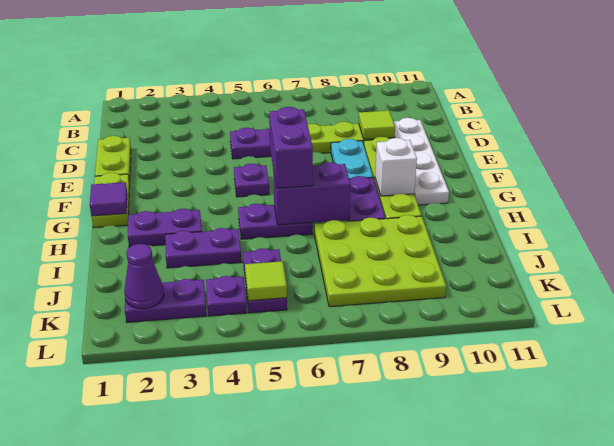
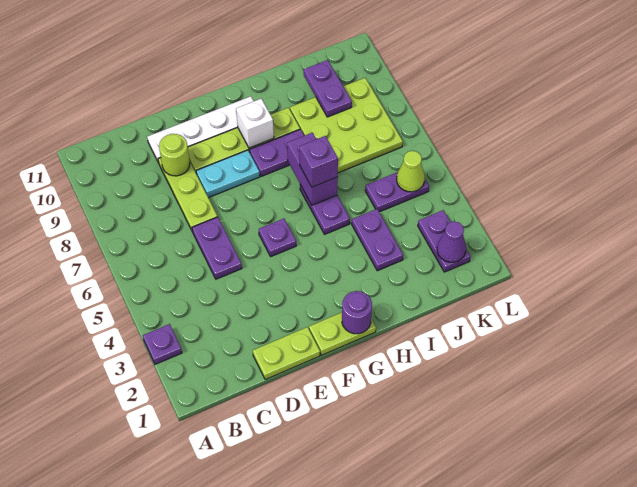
lime tile D9 level 2 -> lime round brick D9 level 2
purple tile G1 level 2 -> purple round brick G1 level 2
purple brick G6:H6 level 3 -> purple brick H6 level 3
purple plate H2:H3 level 1 -> purple plate J9:J10 level 2
purple plate K4 level 1 -> purple plate A3 level 1
lime tile K5 level 2 -> lime cone K5 level 2

